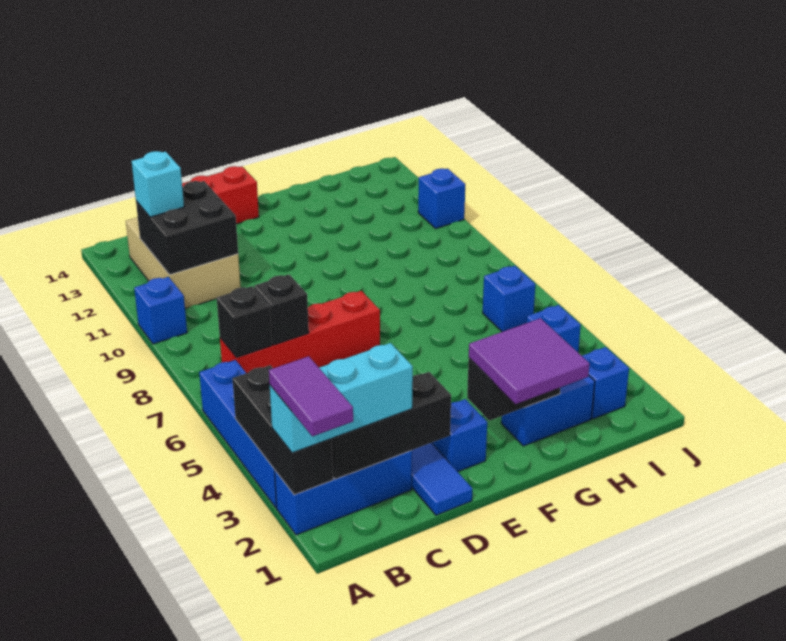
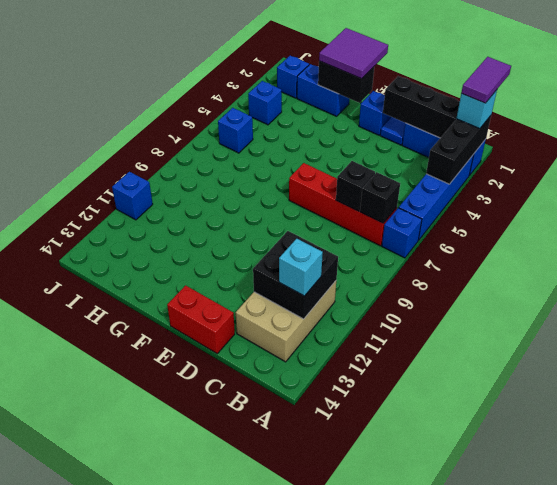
cyan brick A2:C2 level 3 -> cyan brick A2 level 3
blue brick A10 level 1 -> blue brick A7 level 1

